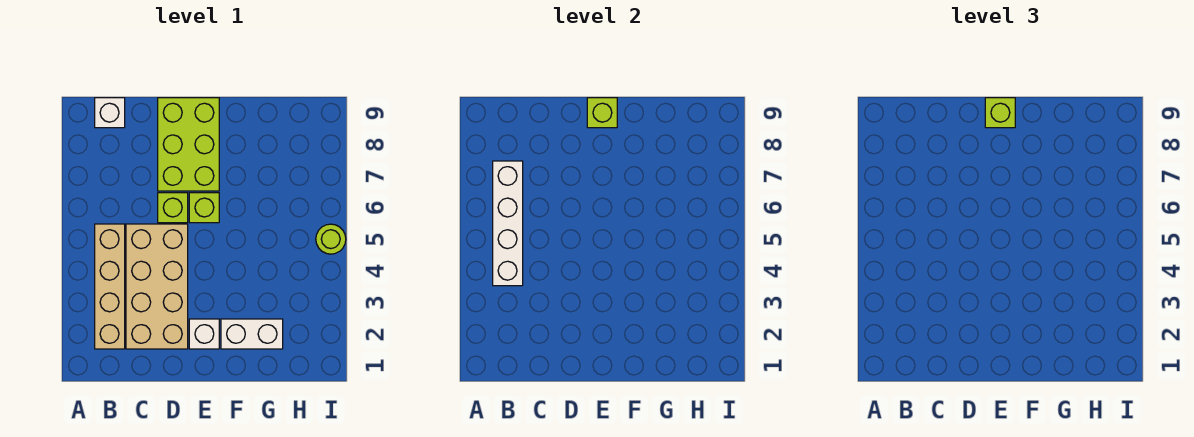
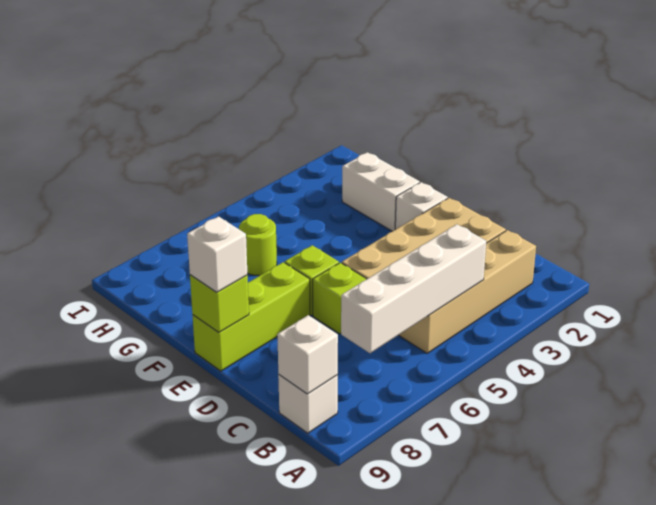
none -> white brick B9 level 2
lime brick D7:E9 level 1 -> lime brick E7:E9 level 1
lime brick E9 level 3 -> white brick E9 level 3
lime round brick I5 level 1 -> lime round brick G6 level 1

